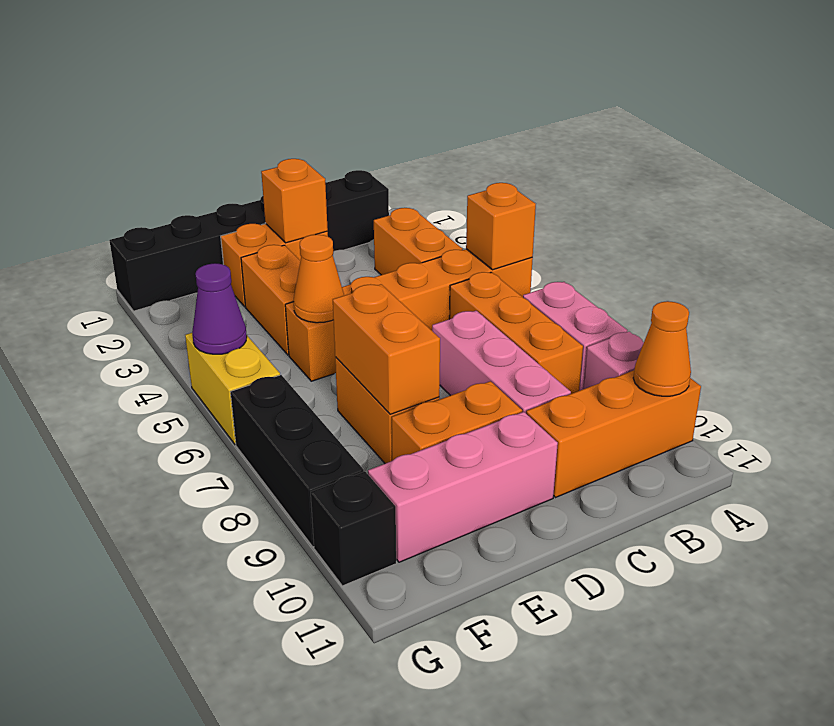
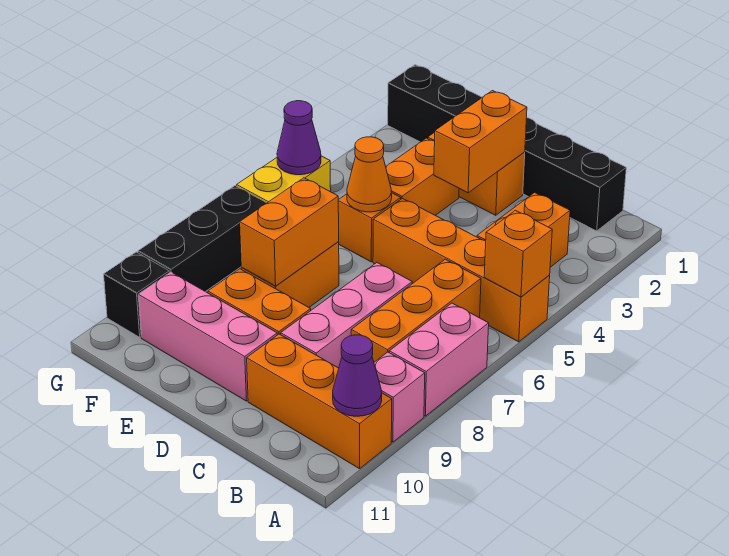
orange cone A10 level 2 -> purple cone A10 level 2
orange brick D2 level 2 -> orange brick D2:D3 level 2

